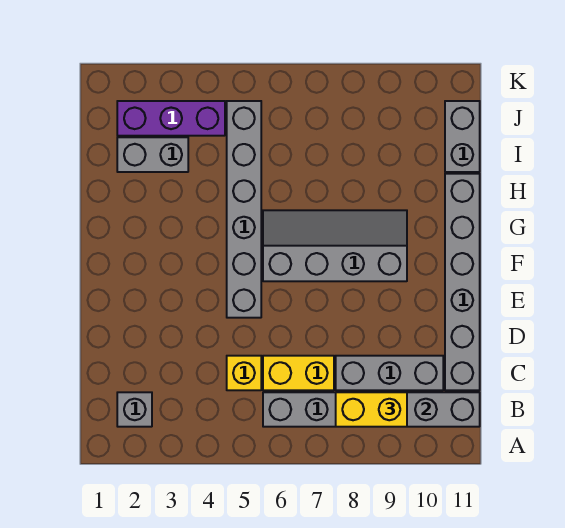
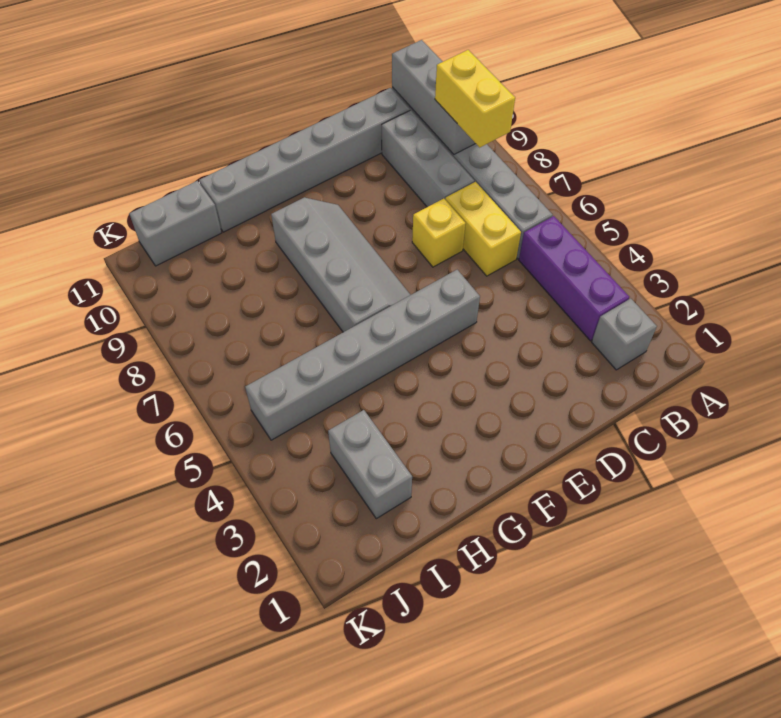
yellow brick C5 level 1 -> yellow brick D7 level 1
grey slope F6:G9 level 1 top F -> grey slope F6:G9 level 1 top G
purple brick J2:J4 level 1 -> purple brick B3:B5 level 1

